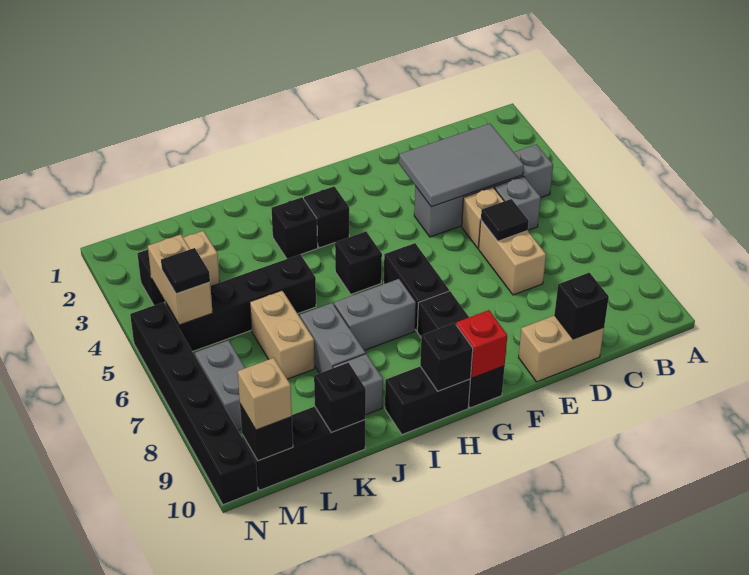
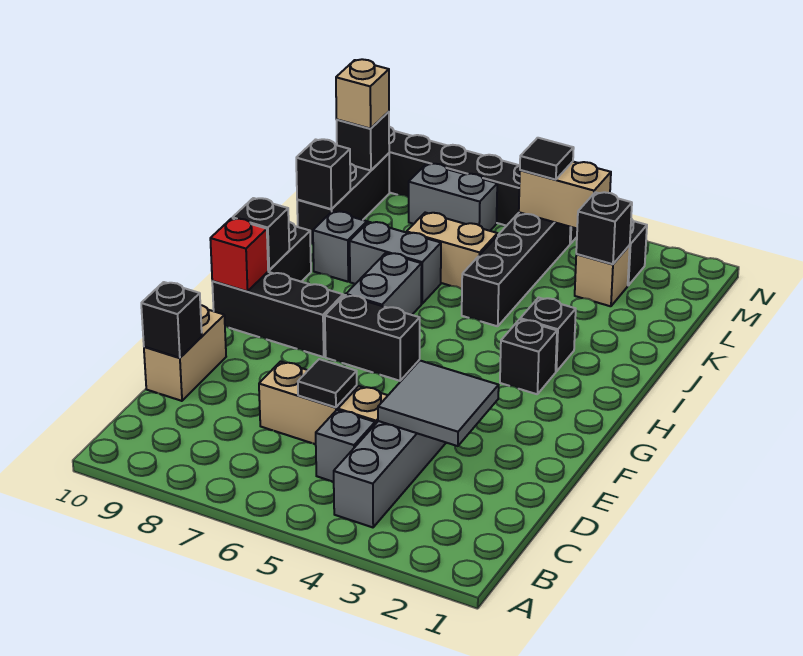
grey tile C3:E4 level 2 -> grey tile D3:E4 level 2
black brick H5 level 1 -> black brick L3 level 2

